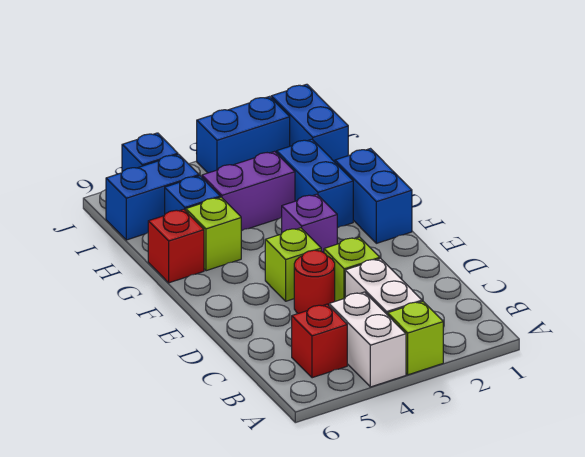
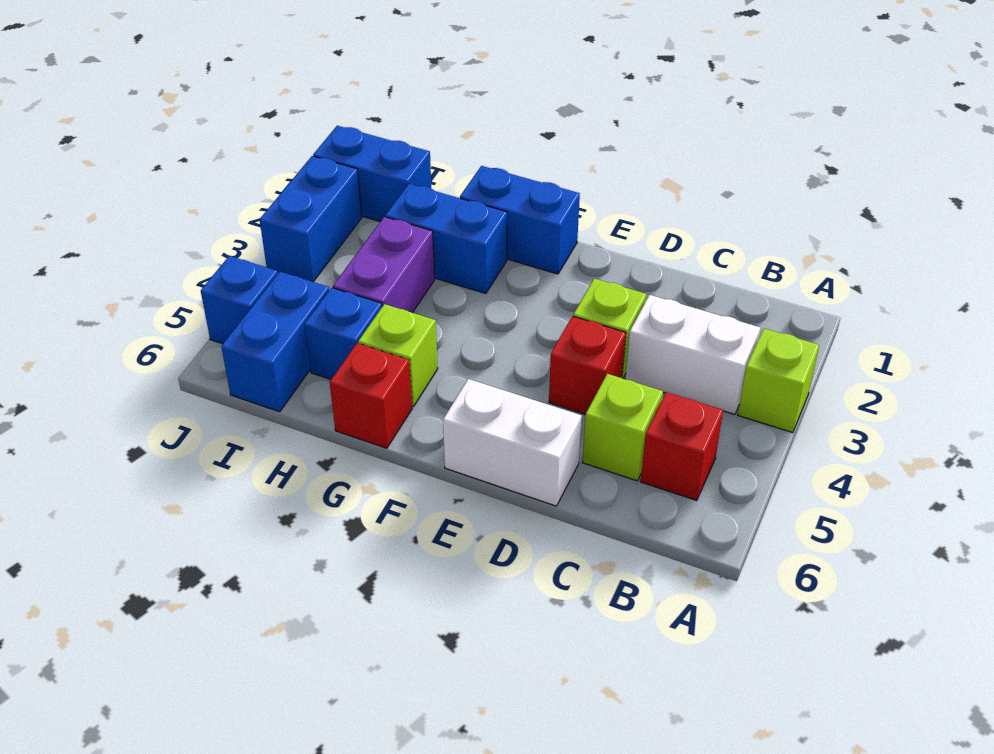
white brick A4:B4 level 1 -> white brick D6:E6 level 1
red round brick D4 level 1 -> red brick D4 level 1
lime brick E4 level 1 -> lime brick C5 level 1
purple brick F3 level 1 -> none

